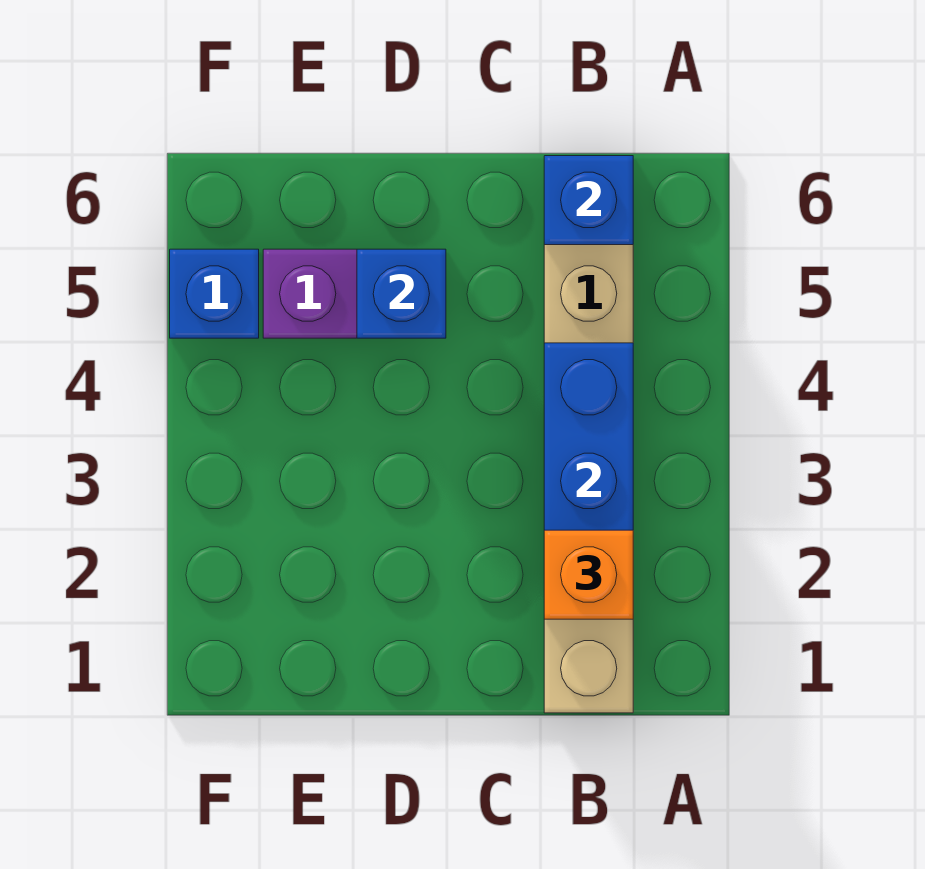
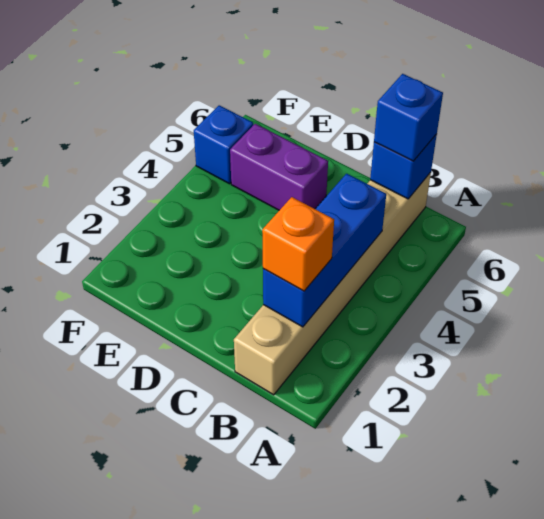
blue brick D5 level 2 -> blue brick B6 level 3

